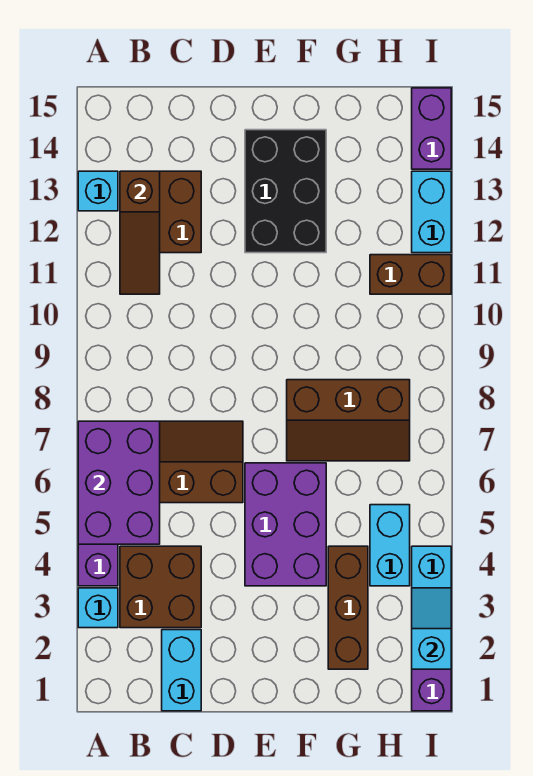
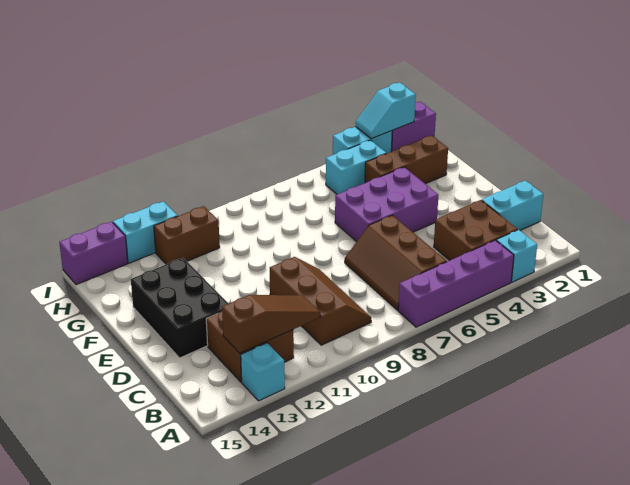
purple brick A5:B7 level 2 -> none
black brick E12:F14 level 1 -> black brick D13:F14 level 1
brown slope F7:H8 level 1 top 8 -> brown slope B9:D10 level 1 top 10
brown brick H11:I11 level 1 -> brown brick H11:H12 level 1

